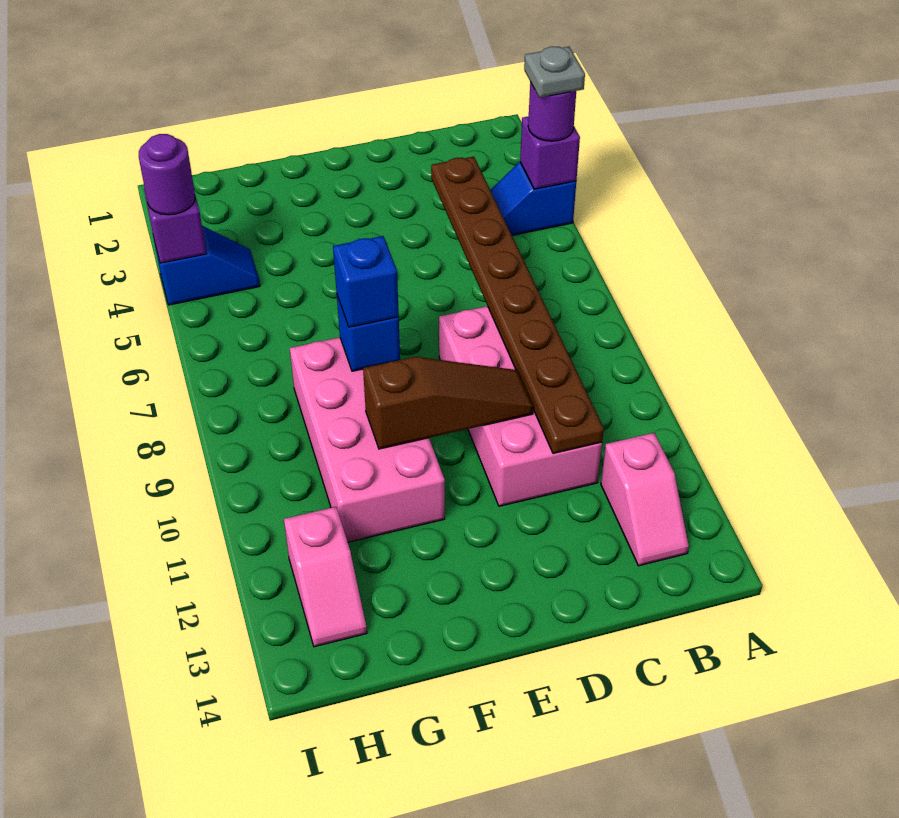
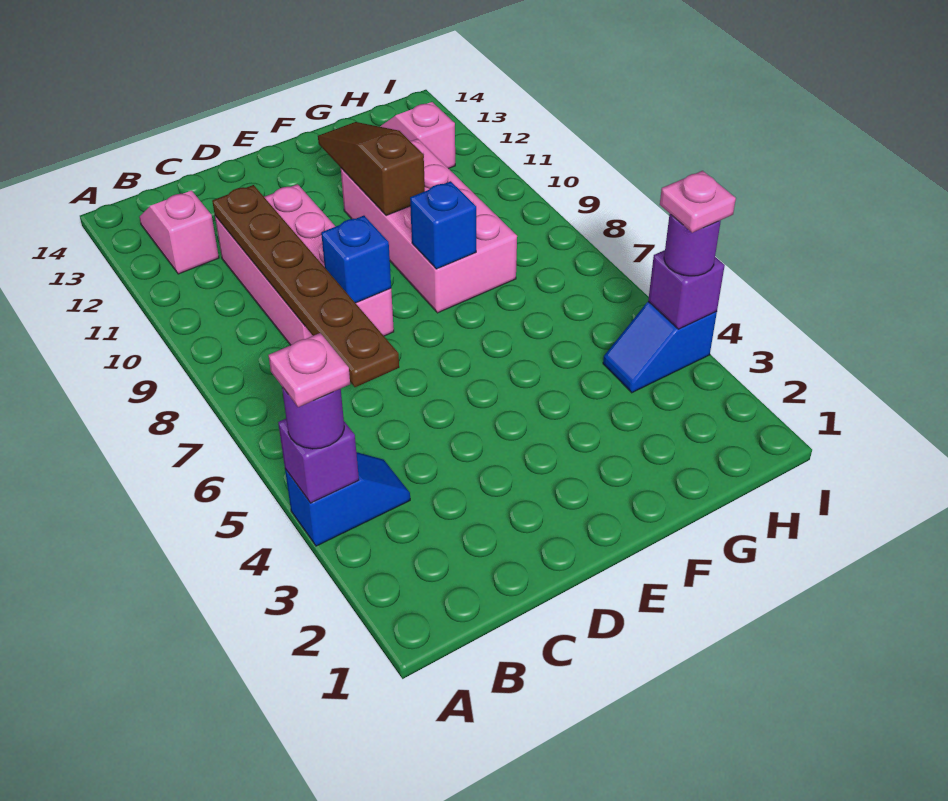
grey plate A4 level 4 -> pink plate A4 level 4
brown plate C4:C11 level 2 -> brown plate C6:C11 level 2
brown slope D10:F10 level 2 top F -> brown slope F10:F12 level 2 top 10
blue brick F8 level 3 -> blue brick D8 level 2
none -> pink plate I4 level 4

